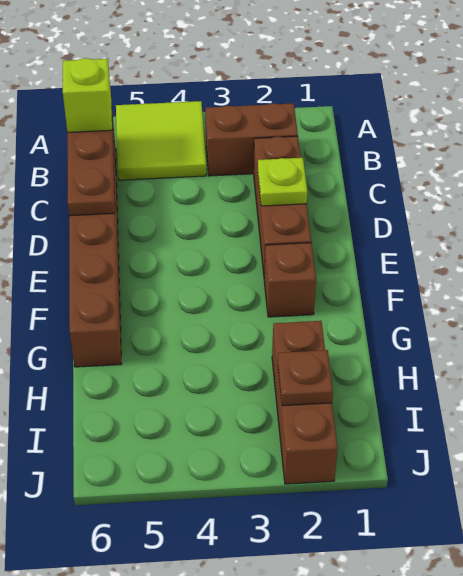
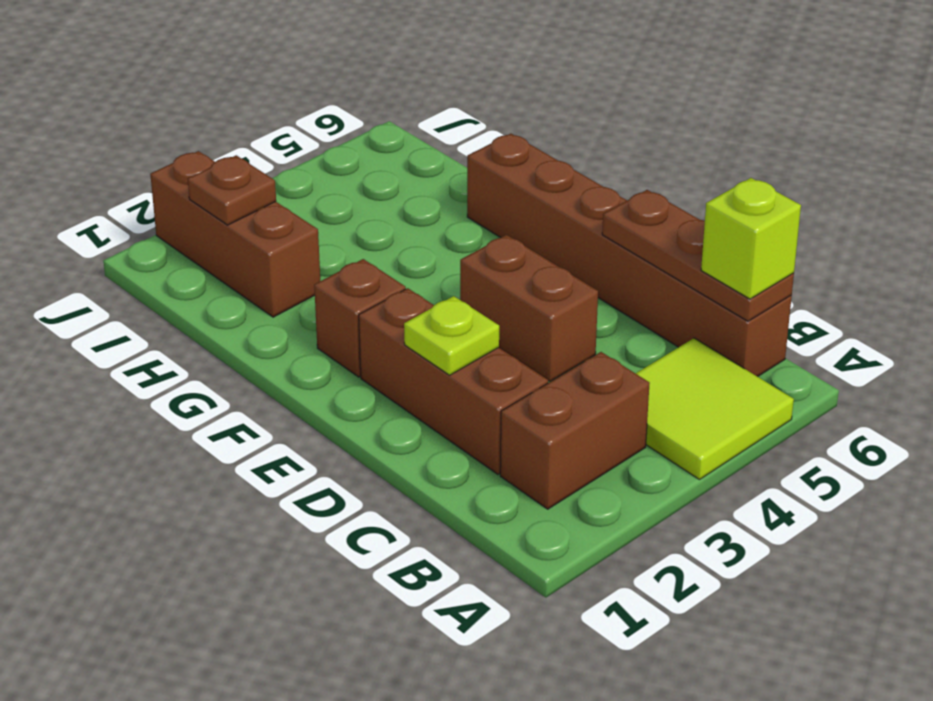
none -> brown brick D4:E4 level 1

